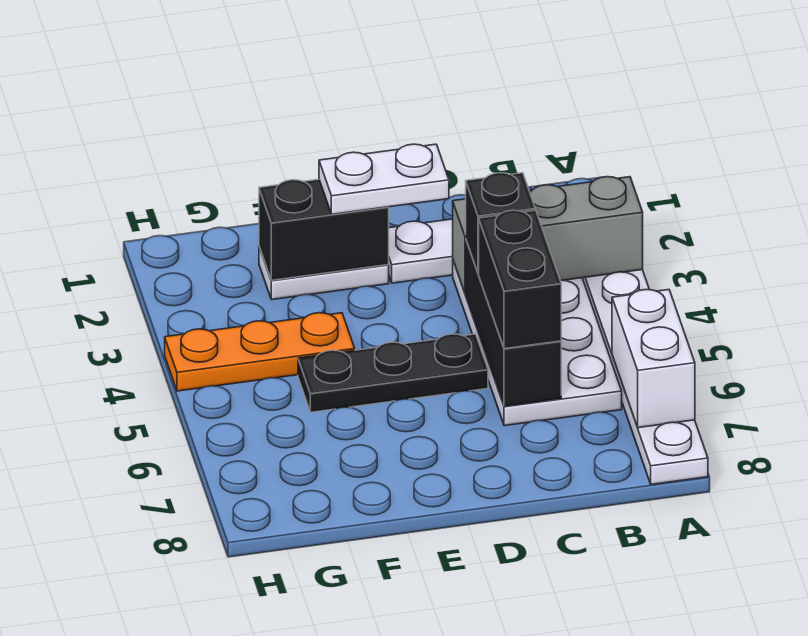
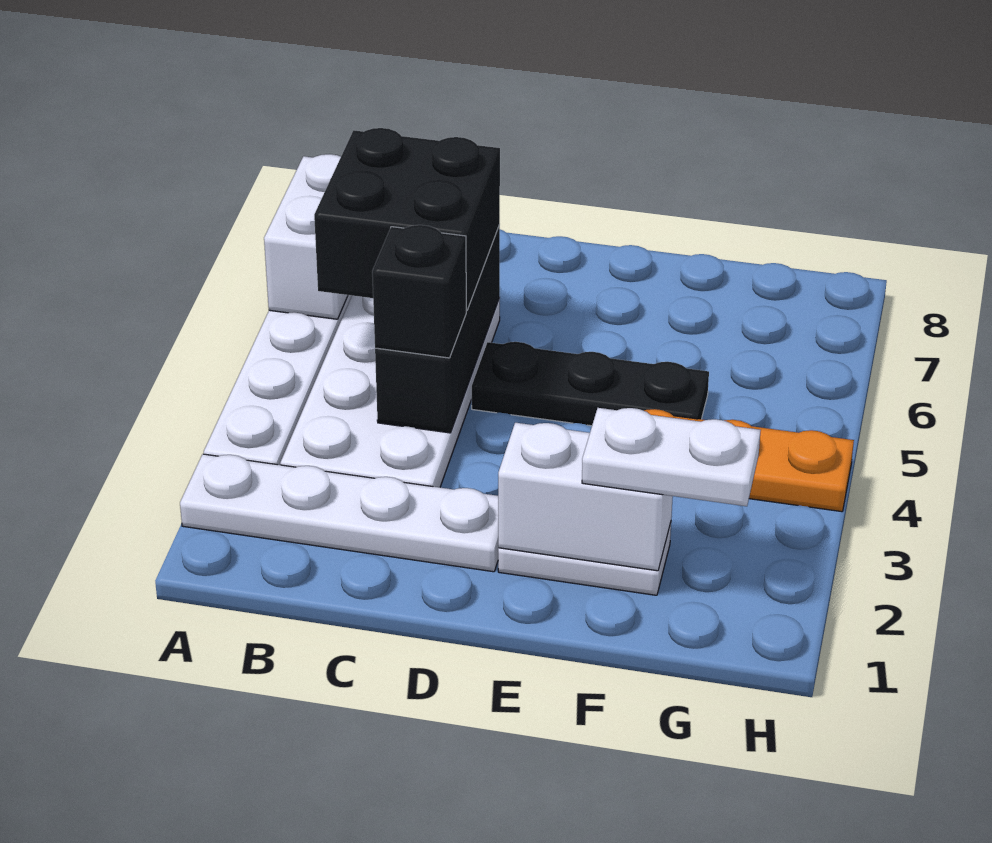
grey brick A3:C3 level 2 -> none
black brick C5:C6 level 3 -> black brick B5:C6 level 3
white plate D2:E2 level 3 -> white plate F2:G2 level 3
black brick E2:F2 level 2 -> white brick E2:F2 level 2

